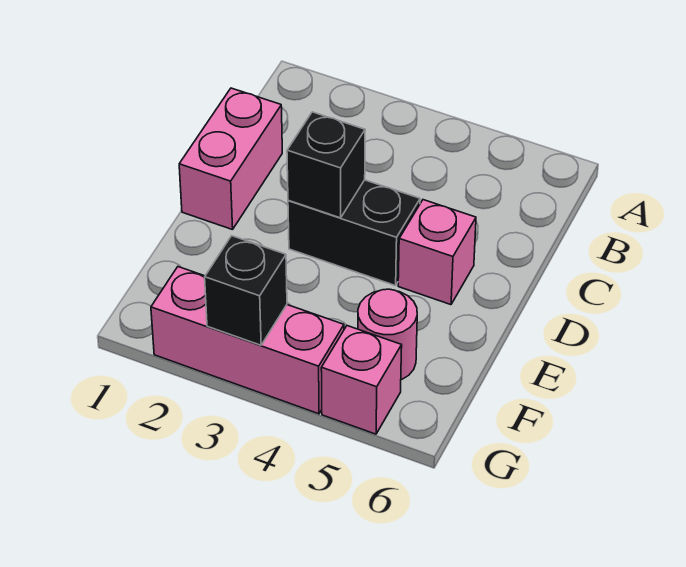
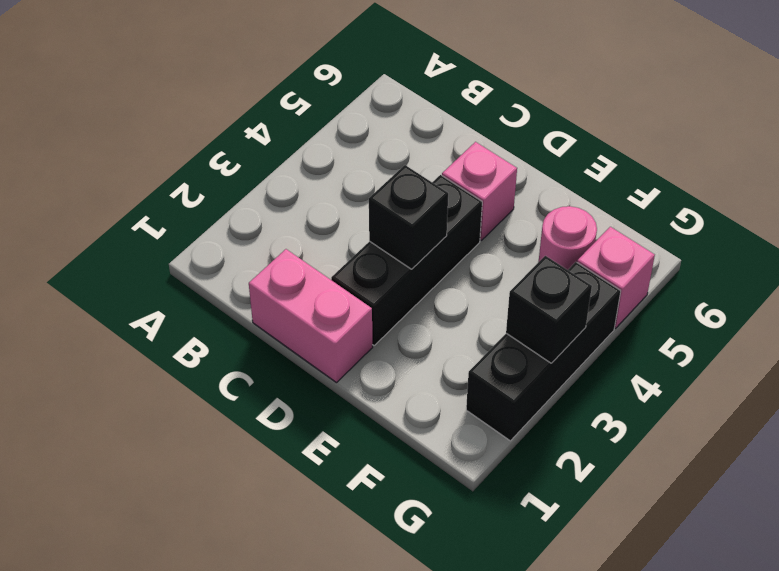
black brick D3:D4 level 1 -> black brick D2:D4 level 1
pink brick G2:G4 level 1 -> black brick G2:G4 level 1

